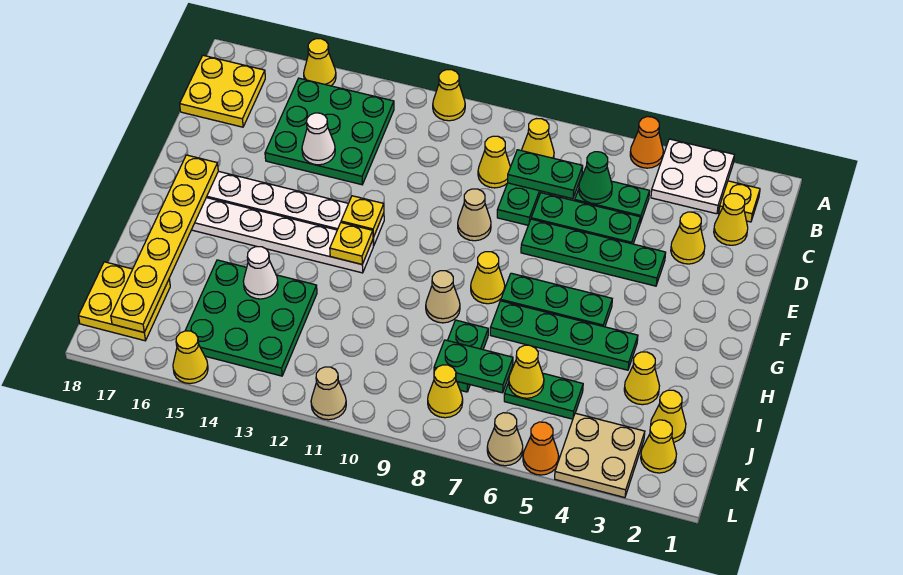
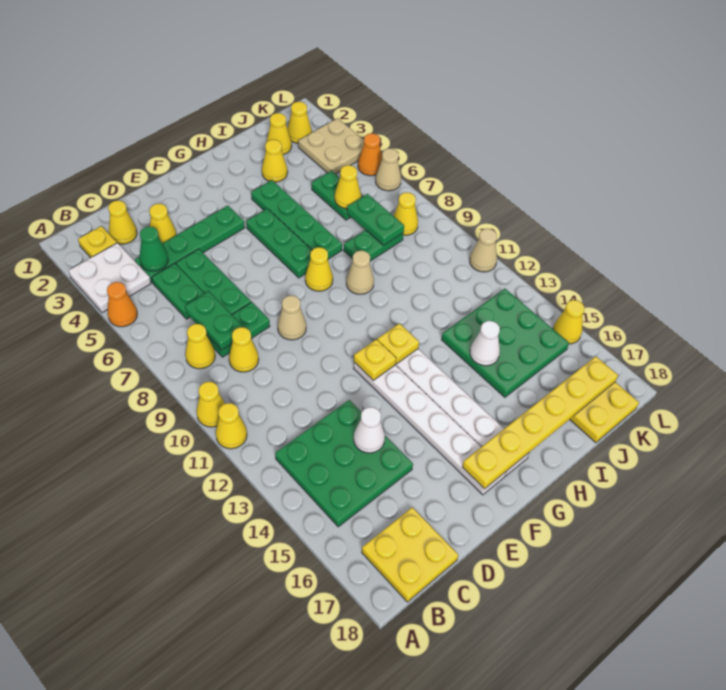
yellow cone A15 level 1 -> yellow cone A10 level 1
green cone C6 level 2 -> green cone C4 level 2
green plate E4:E7 level 1 -> green plate C4:F4 level 1

